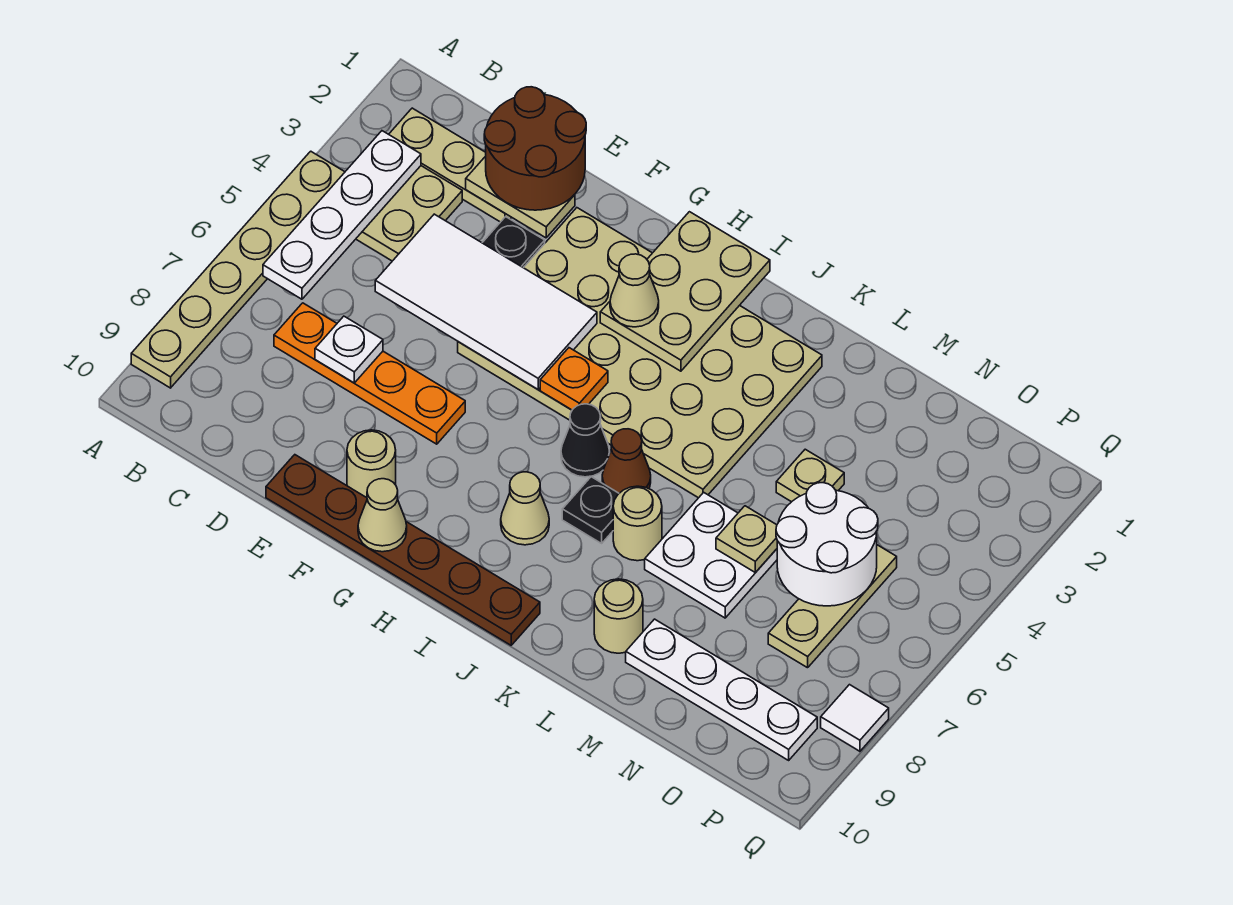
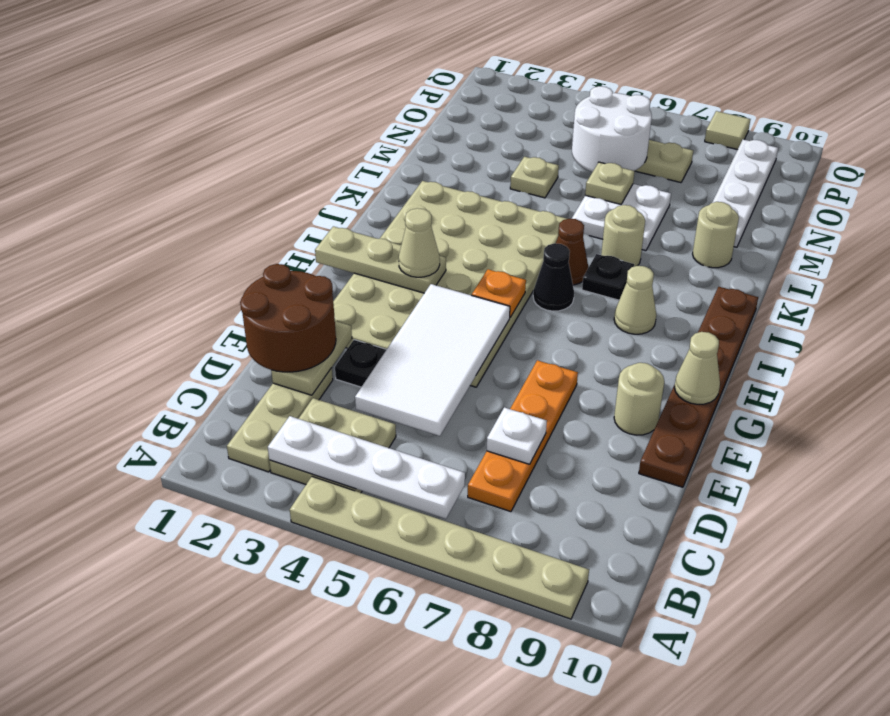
tan plate H1:I3 level 2 -> tan plate H1:H3 level 2
white tile Q8 level 1 -> tan tile Q8 level 1

